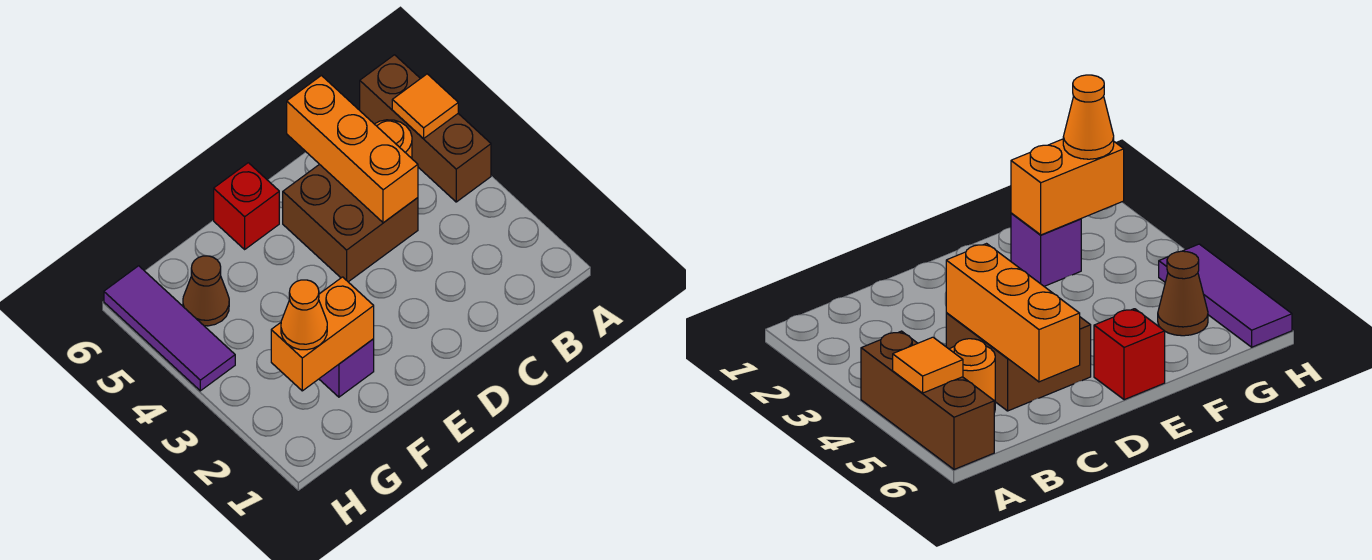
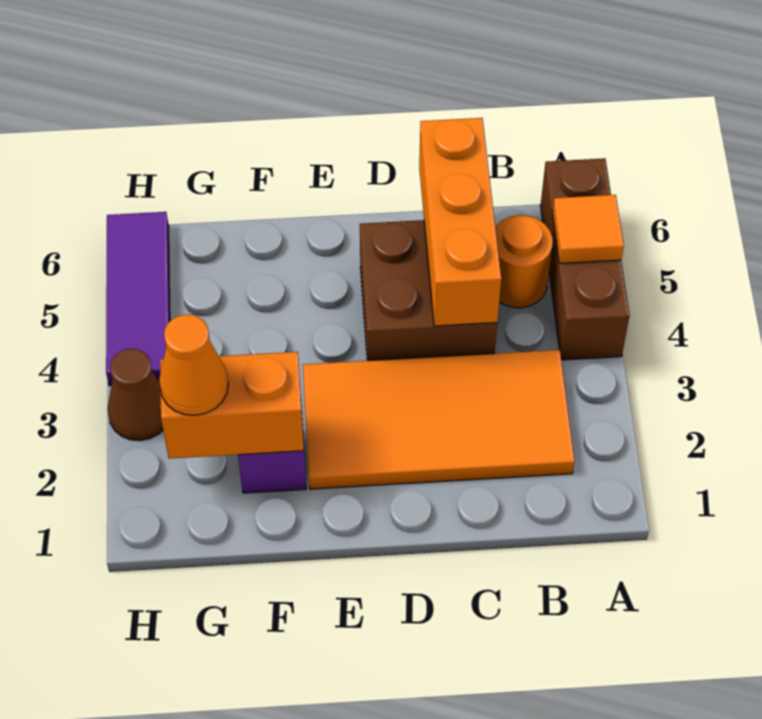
none -> orange tile B2:E3 level 1
red brick E6 level 1 -> none
brown cone G5 level 1 -> brown cone H3 level 1

